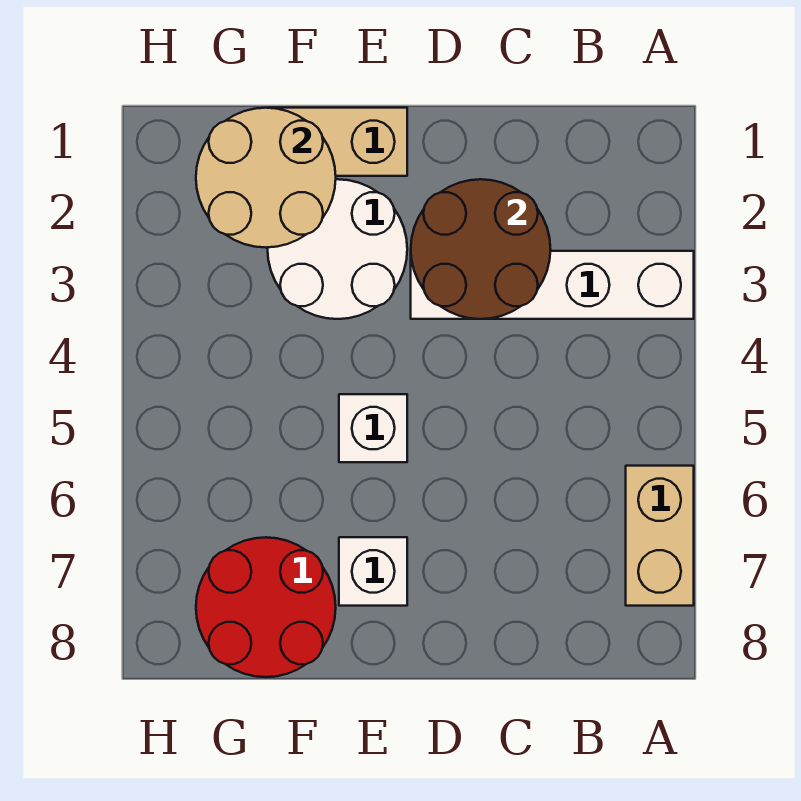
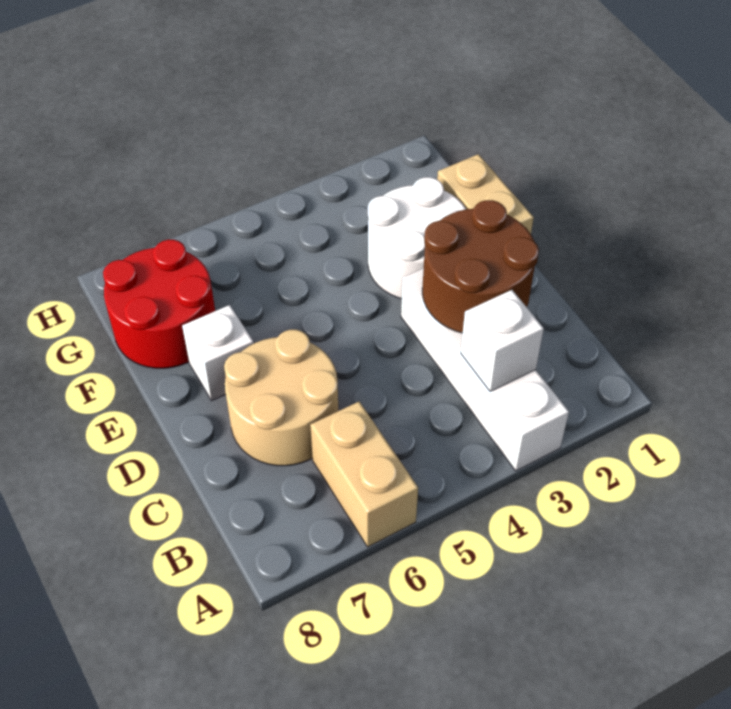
tan brick A6:A7 level 1 -> tan brick A6:B6 level 1
white brick E5 level 1 -> white brick B3 level 2
tan round brick F1:G2 level 2 -> tan round brick C6:D7 level 1

